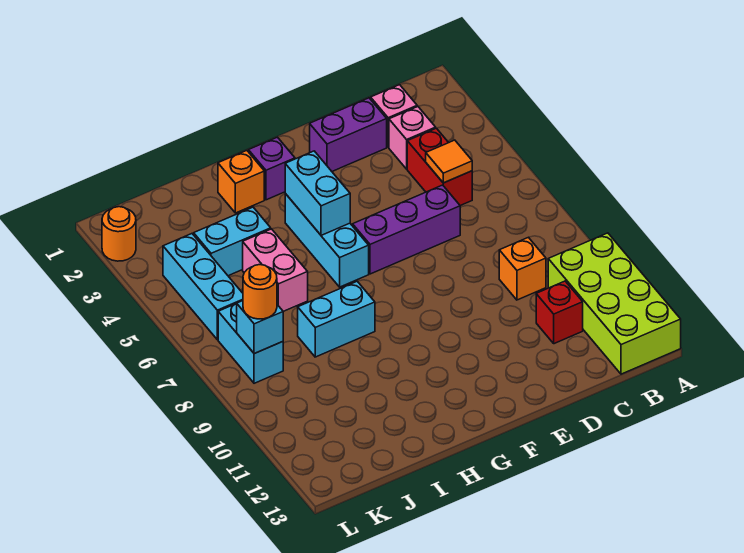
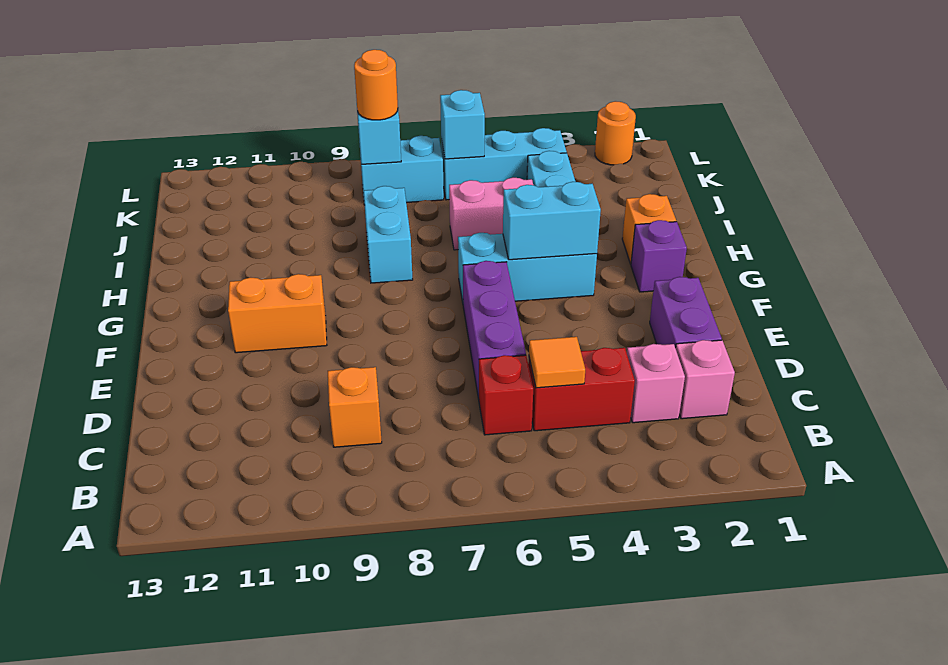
lime brick A10:B13 level 1 -> none
red brick C11 level 1 -> red brick C6 level 1
none -> orange brick F10:F11 level 1
none -> cyan brick K6 level 2

